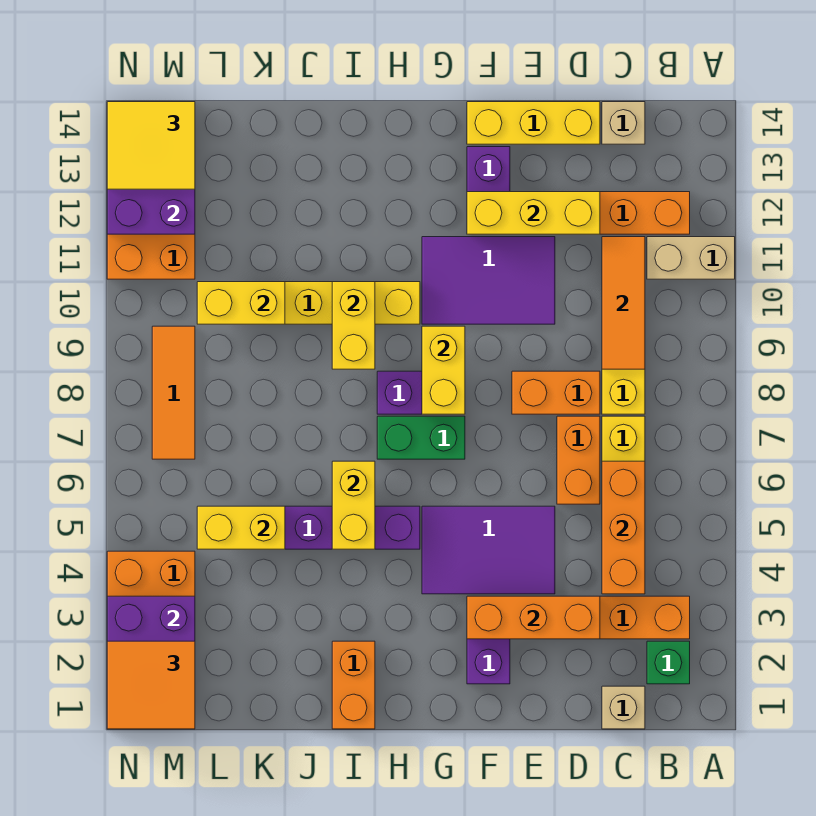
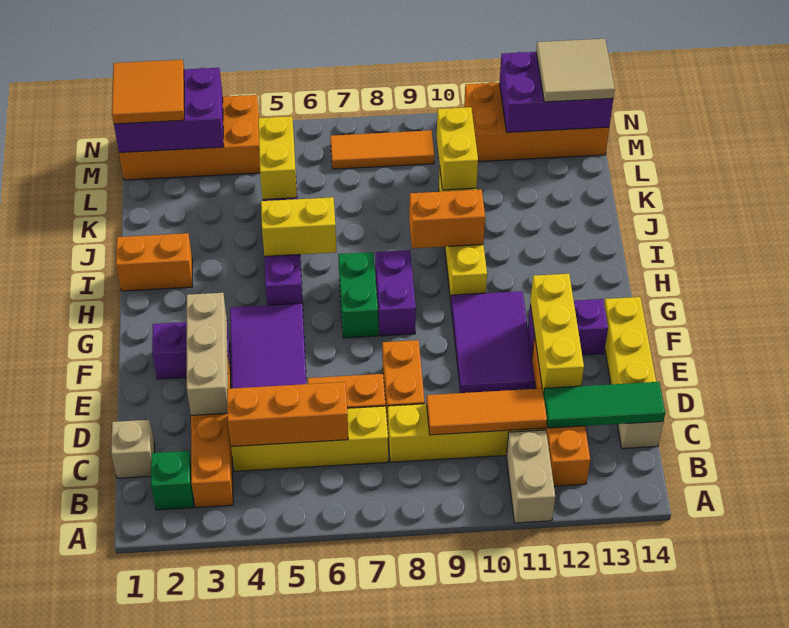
none -> green tile C12:C14 level 2
orange brick D3:F3 level 2 -> tan brick D3:F3 level 2
yellow brick G8:G9 level 2 -> none
yellow brick I9:I10 level 2 -> orange brick I9:I10 level 2
yellow tile M13:N14 level 3 -> tan tile M13:N14 level 3

